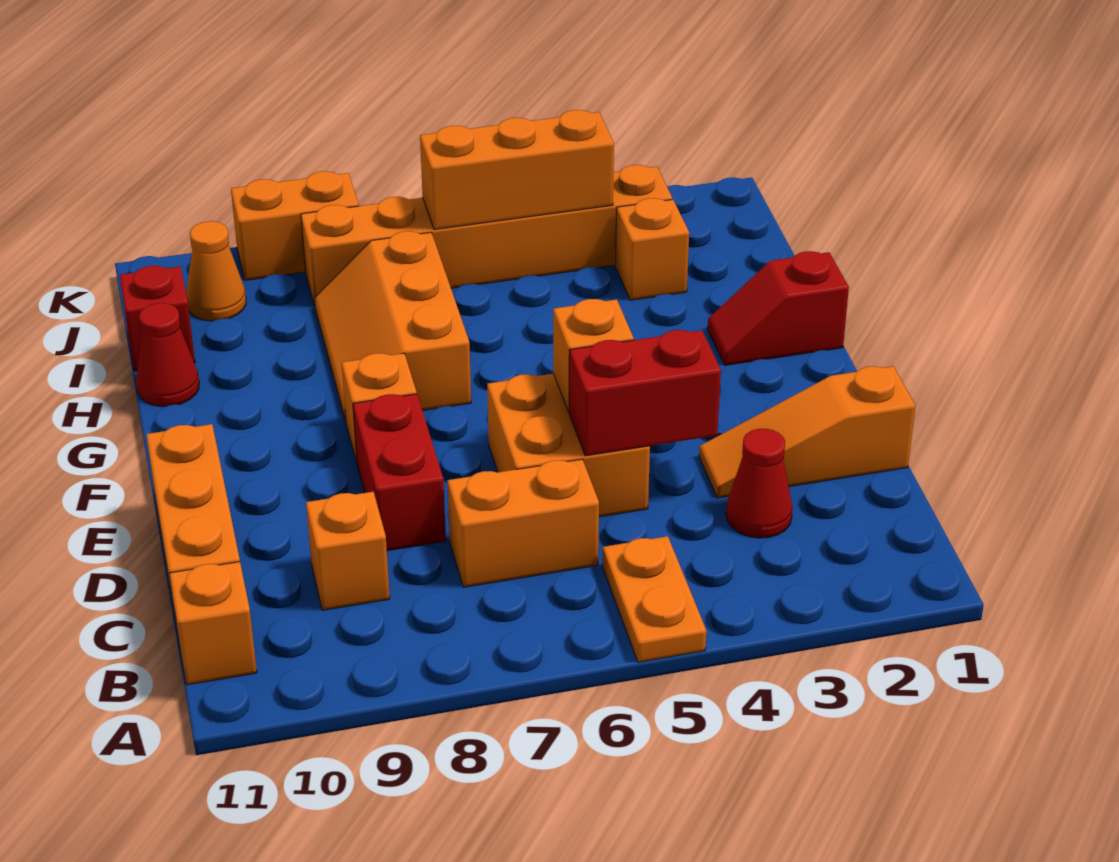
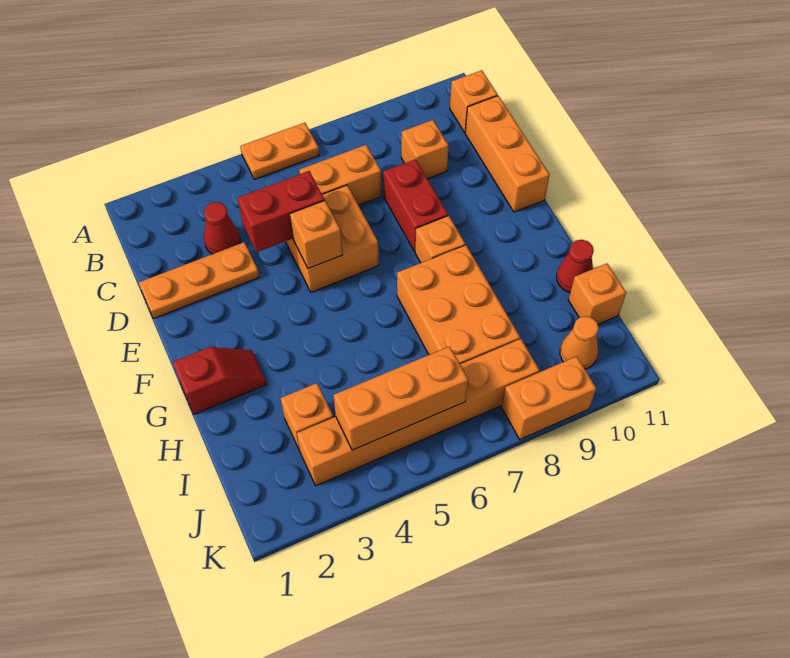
orange plate A5:B5 level 1 -> orange plate A5:A6 level 1
orange slope D1:D3 level 1 top 1 -> orange plate D1:D3 level 1
orange slope G7:I8 level 1 top 7 -> orange brick G7:I8 level 1
red brick I11 level 1 -> orange brick I11 level 1

